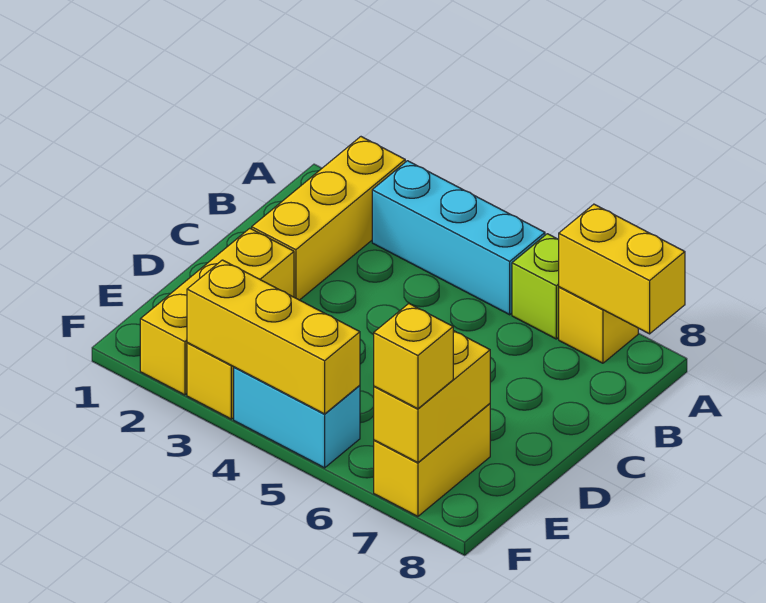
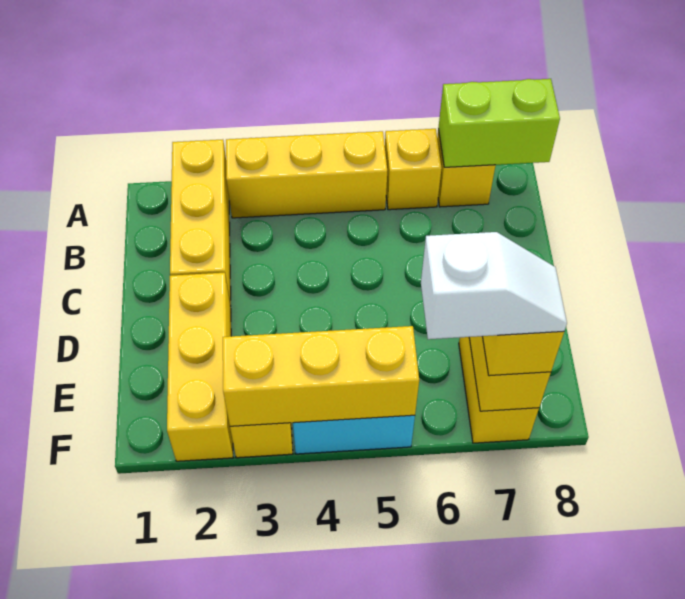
cyan brick A3:A5 level 1 -> yellow brick A3:A5 level 1
lime brick A6 level 1 -> yellow brick A6 level 1
yellow brick A7:A8 level 2 -> lime brick A7:A8 level 2
none -> white slope F6:F7 level 4 top 6

